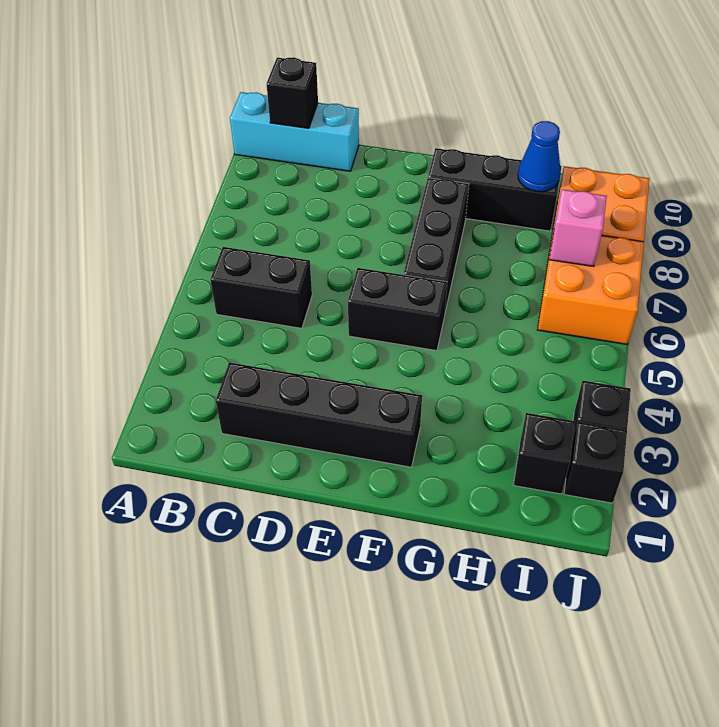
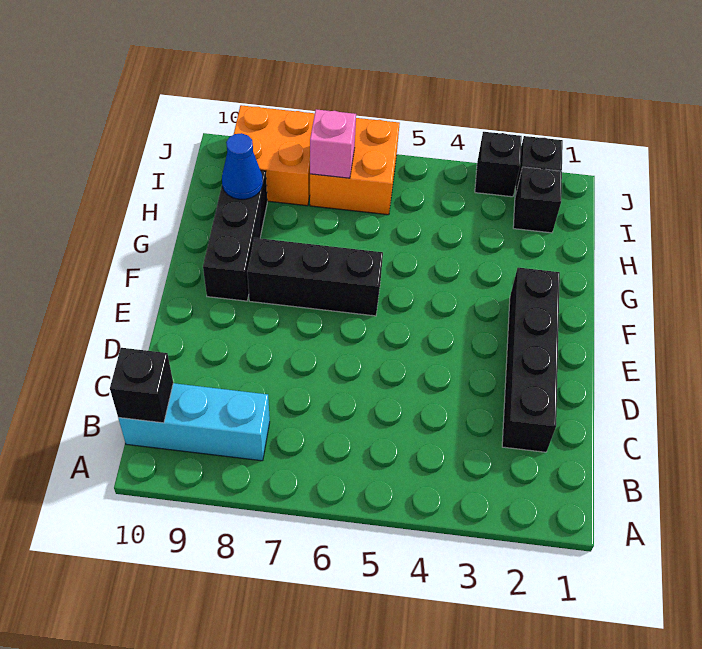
cyan brick A10:C10 level 1 -> cyan brick B8:B10 level 1
black brick B5:C5 level 1 -> none
black brick E5:F5 level 1 -> none

